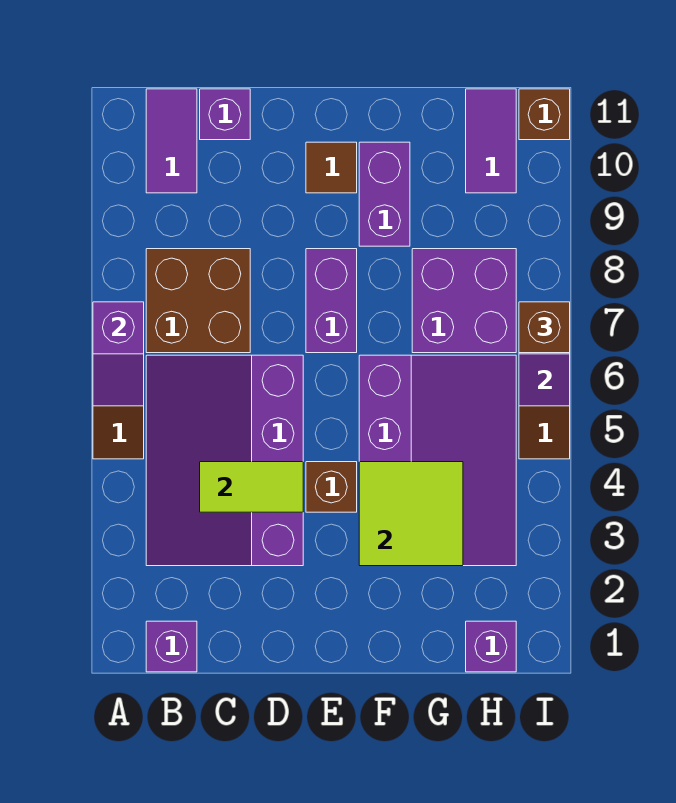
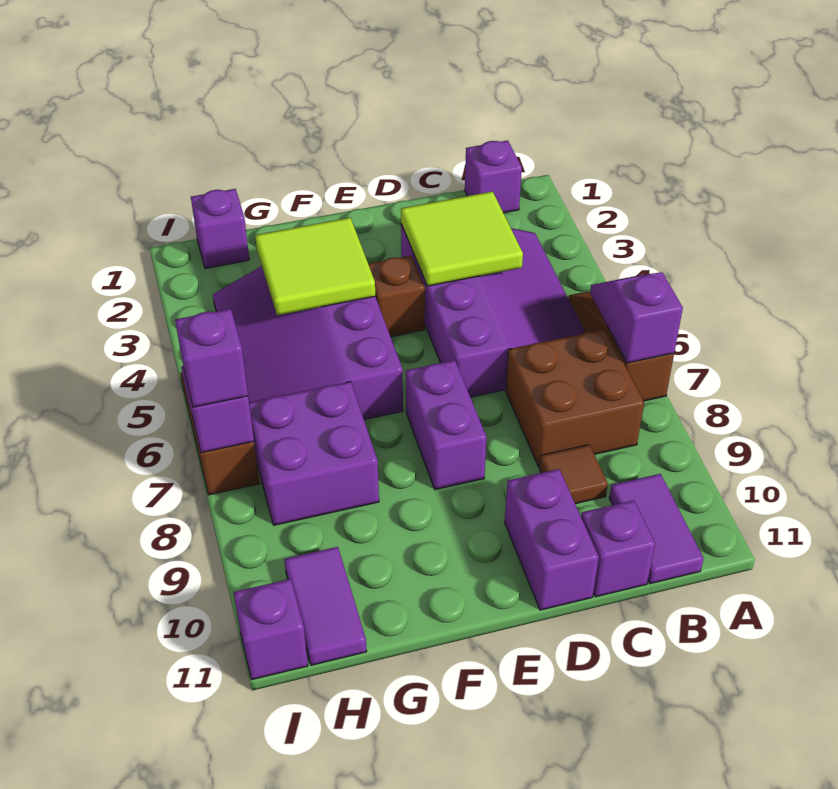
lime tile C4:D4 level 2 -> lime tile C3:D4 level 2
brown tile E10 level 1 -> brown tile C9 level 1
purple brick F9:F10 level 1 -> purple brick D10:D11 level 1
brown brick I7 level 3 -> purple brick I7 level 3
brown brick I11 level 1 -> purple brick I11 level 1

